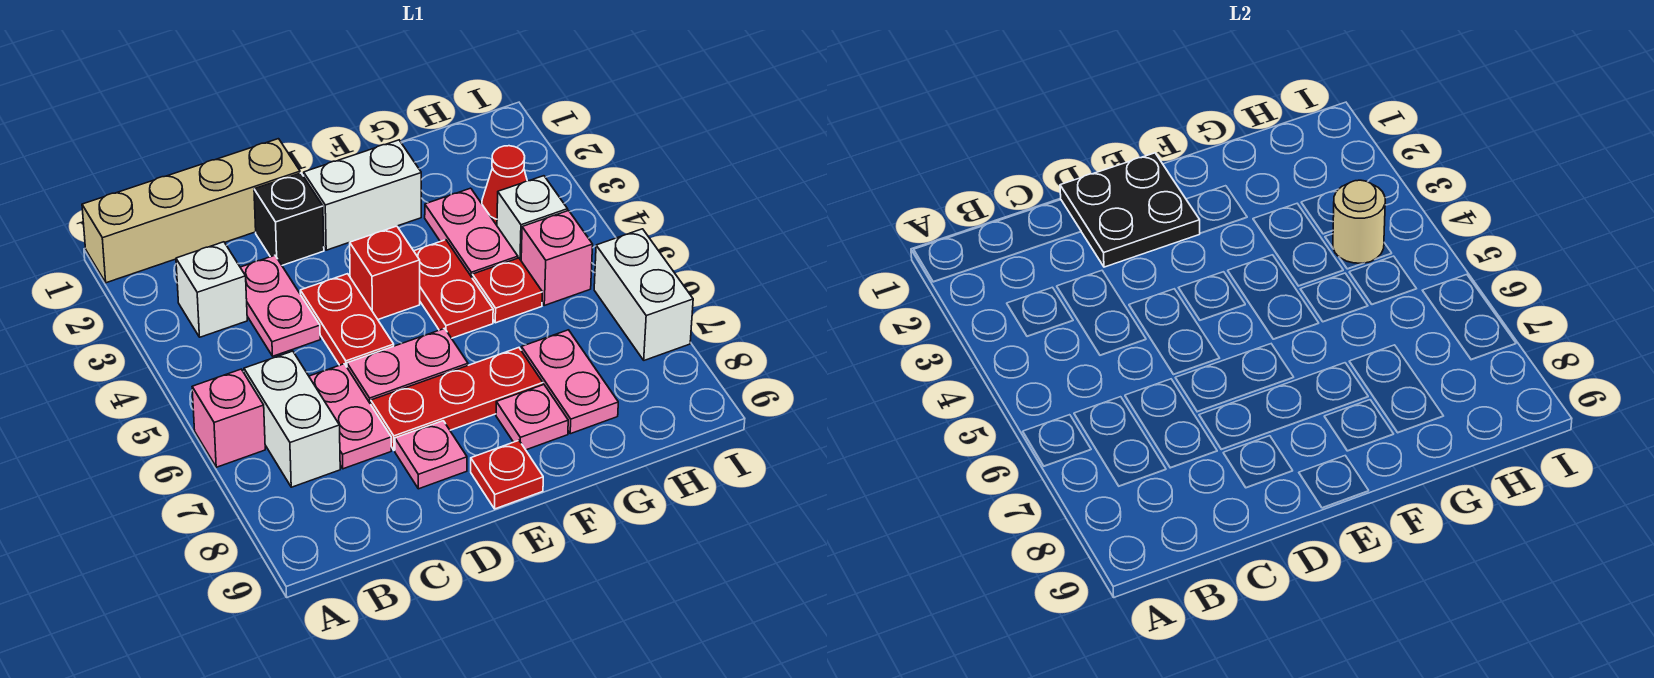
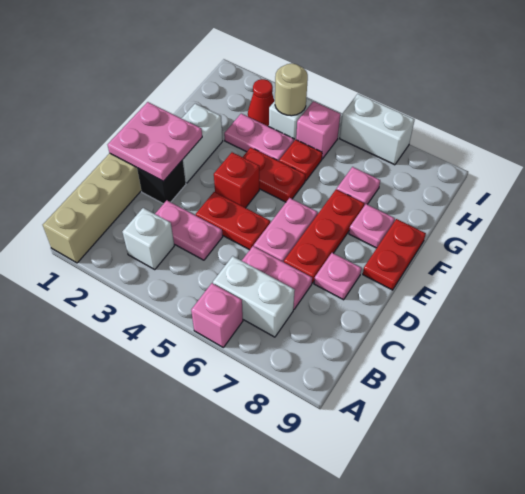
black plate D1:E2 level 2 -> pink plate D1:E2 level 2
red plate E9 level 1 -> red plate E9:F9 level 1
pink plate G7:G8 level 1 -> pink plate G7 level 1

